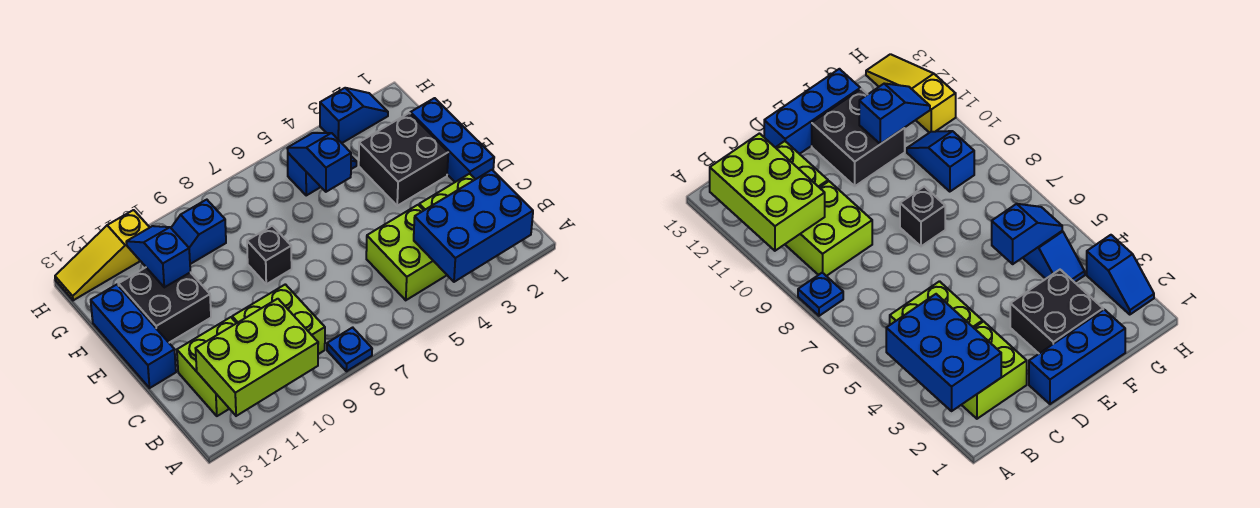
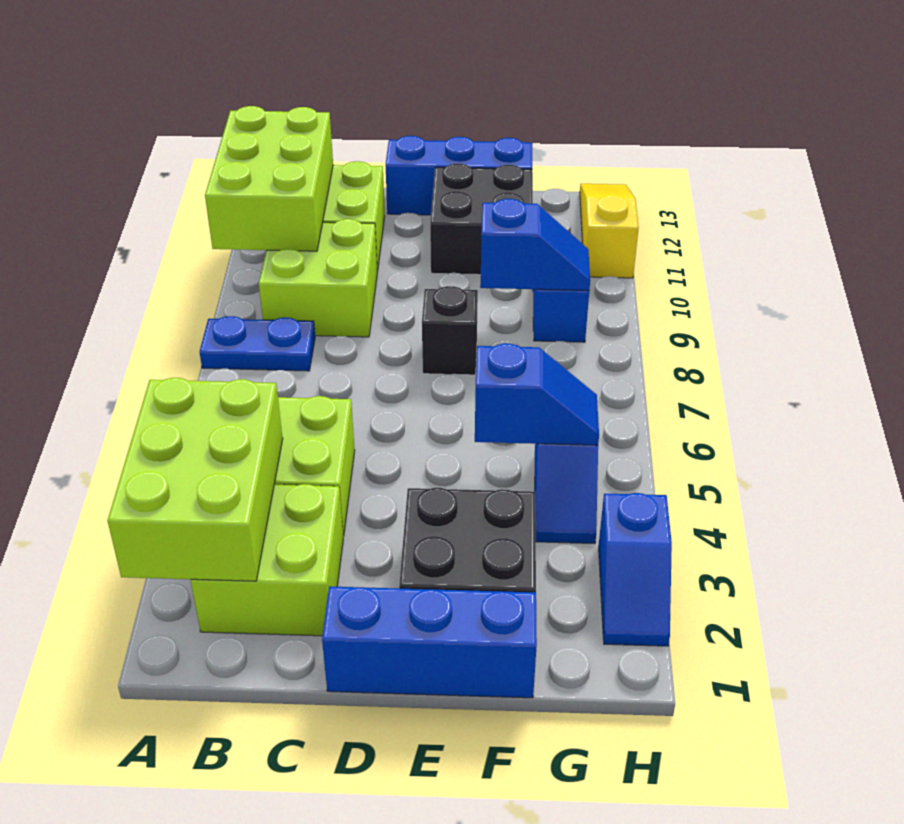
blue brick A2:B4 level 2 -> lime brick A2:B4 level 2
blue plate A8 level 1 -> blue plate A8:B8 level 1
blue slope F11:G11 level 2 top F -> blue slope F9:G9 level 2 top F

